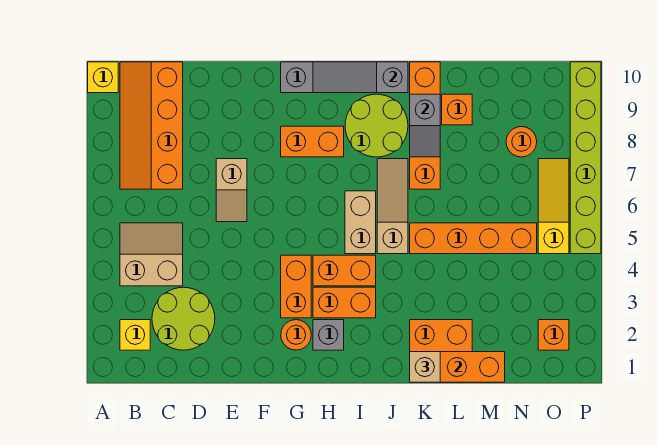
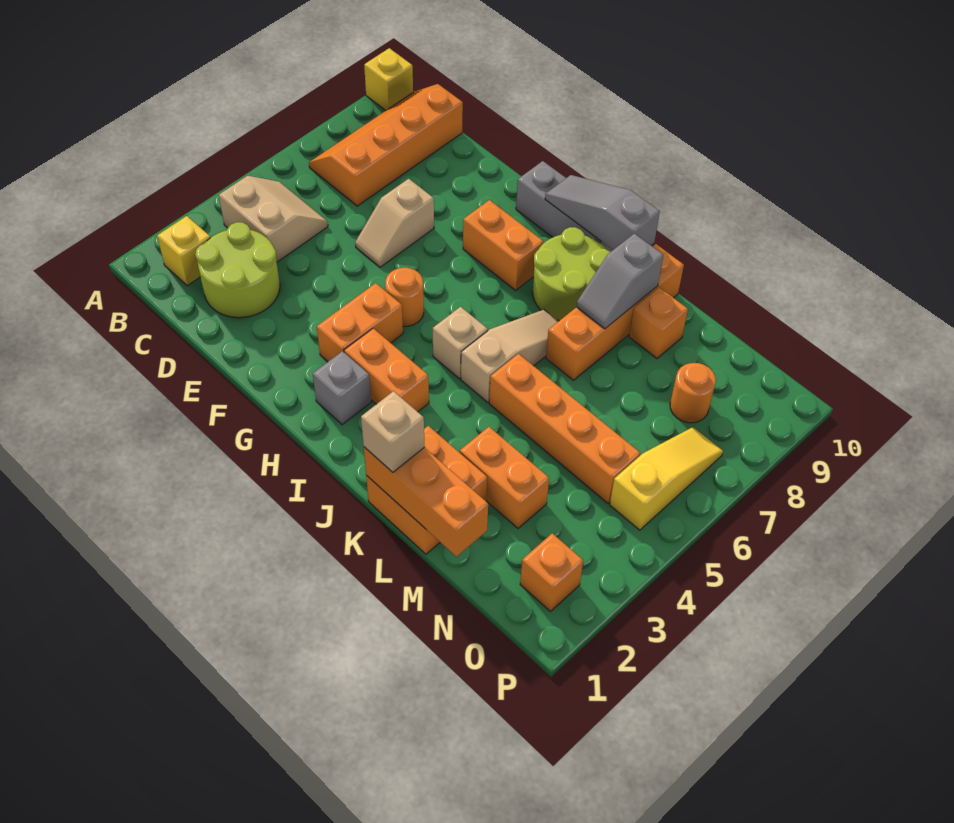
orange round brick G2 level 1 -> orange round brick G5 level 1
orange brick H4:I4 level 1 -> orange brick L3:M3 level 1
tan brick I5:I6 level 1 -> tan brick I5 level 1
lime brick P5:P10 level 1 -> none

